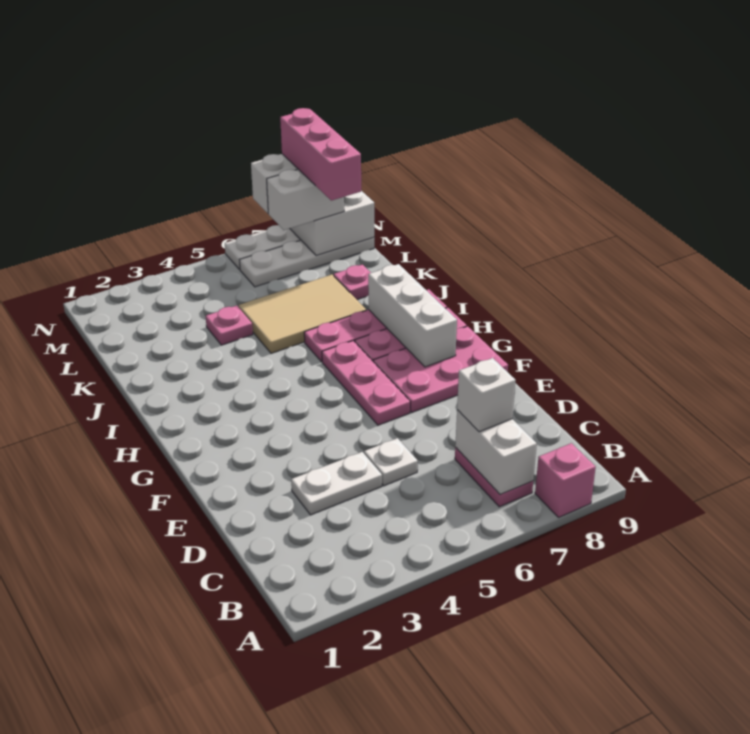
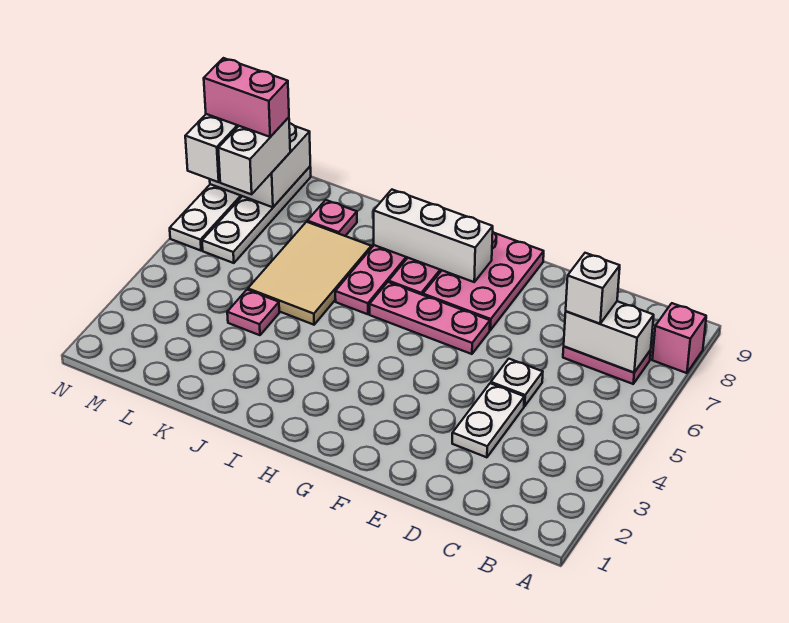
pink brick L8:N8 level 4 -> pink brick M8:N8 level 4

